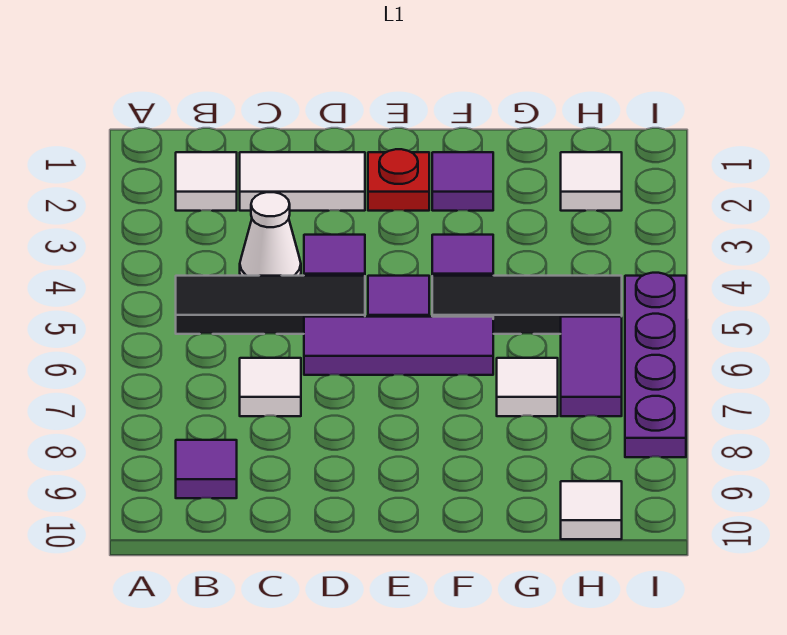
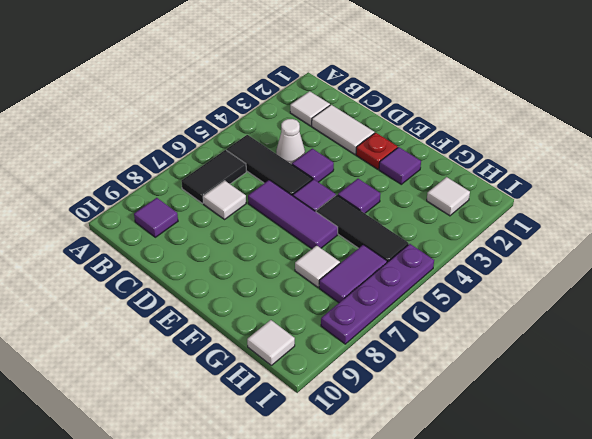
none -> black tile B6:B7 level 1

